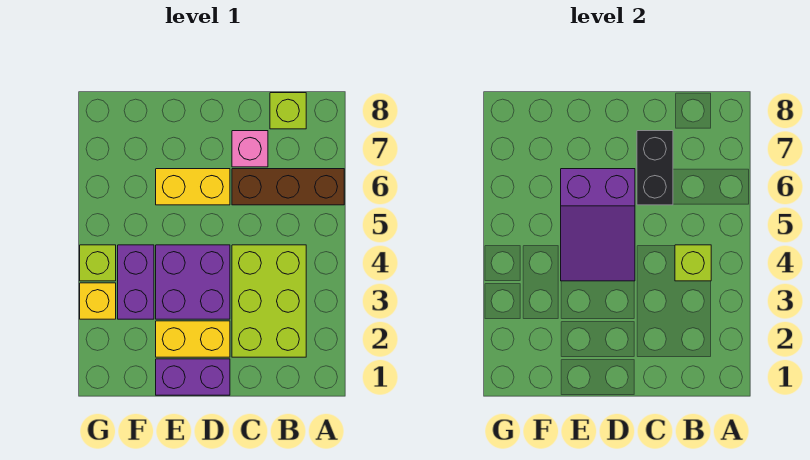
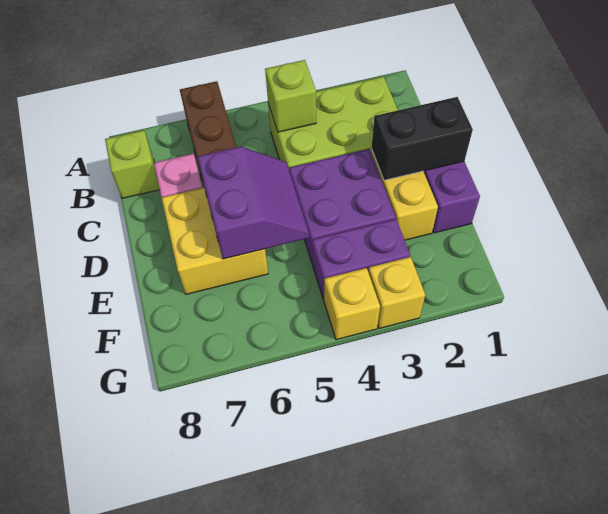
black brick C6:C7 level 2 -> black brick D1:D2 level 2
purple slope D4:E6 level 2 top 6 -> purple slope D5:E6 level 2 top 6
yellow brick D6:E6 level 1 -> yellow brick D6:E7 level 1
lime brick G4 level 1 -> yellow brick G4 level 1

